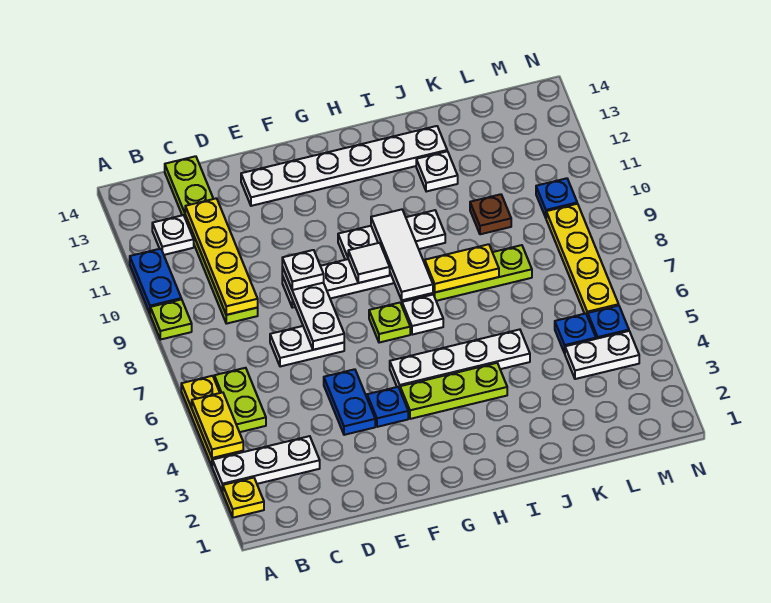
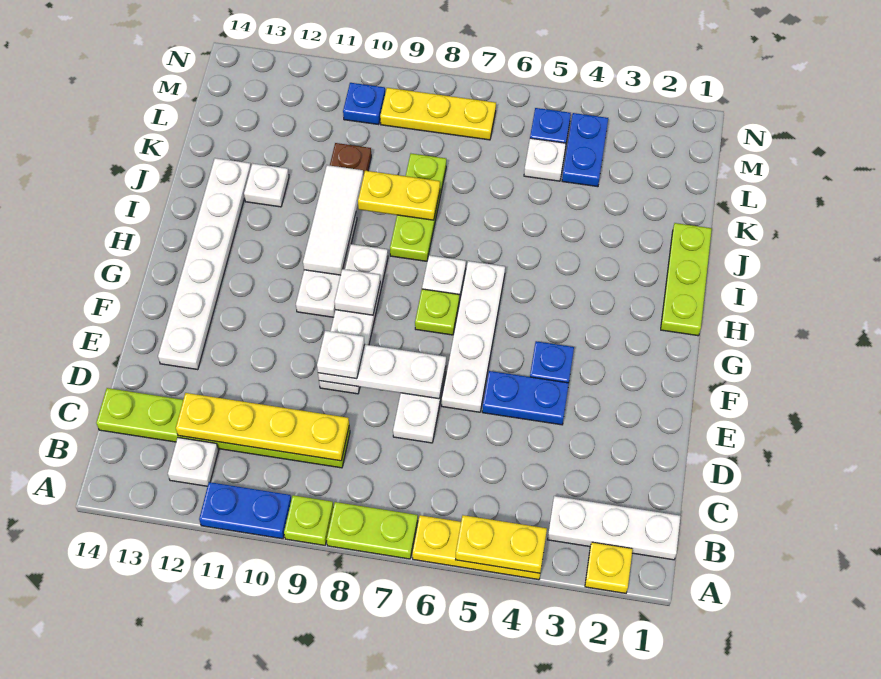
white plate A3:C3 level 1 -> white plate B1:B3 level 1
lime plate B5:B6 level 1 -> lime plate A7:A8 level 1
lime plate G4:I4 level 1 -> lime plate H1:J1 level 1
white plate G5:J5 level 1 -> white plate E6:H6 level 1
white tile G9 level 2 -> white plate G9 level 2
white tile H8:H10 level 2 -> white tile H10:J10 level 2
yellow plate I8:J8 level 2 -> yellow plate J8:J9 level 2
white plate L4:M4 level 1 -> blue plate L4:M4 level 1
blue plate L5 level 1 -> white plate L5 level 1
yellow plate M6:M9 level 1 -> yellow plate M7:M9 level 1

